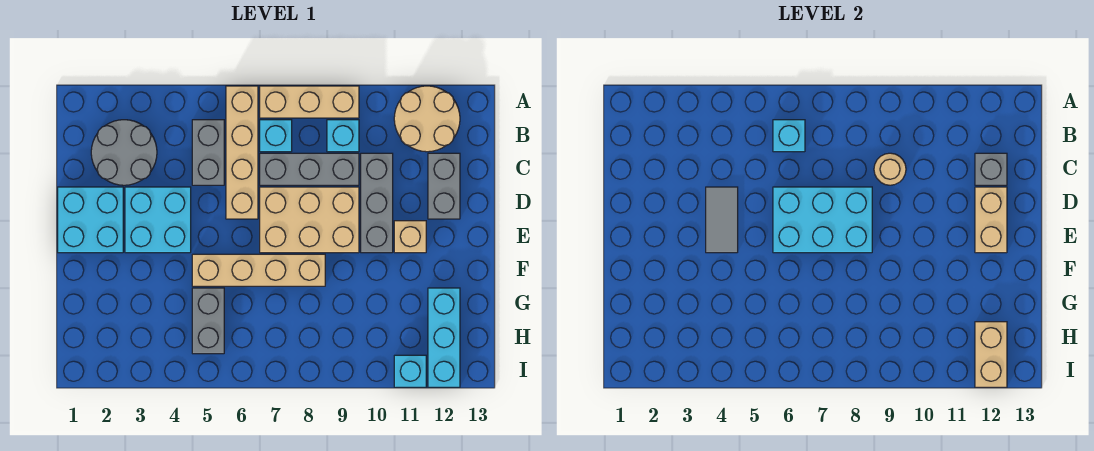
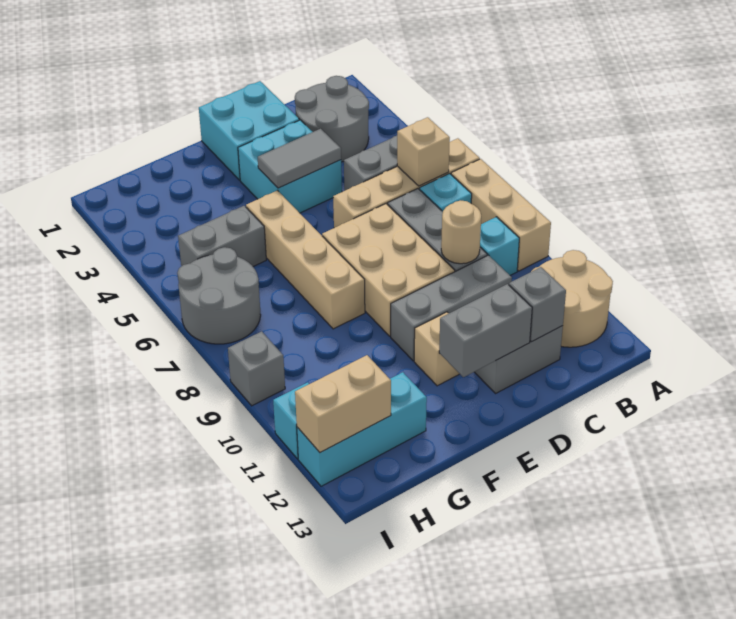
cyan brick B6 level 2 -> tan brick B6 level 2
cyan brick D6:E8 level 2 -> none
tan brick D12:E12 level 2 -> grey brick D12:E12 level 2
none -> grey round brick H6:I7 level 1
none -> grey brick I9 level 1

